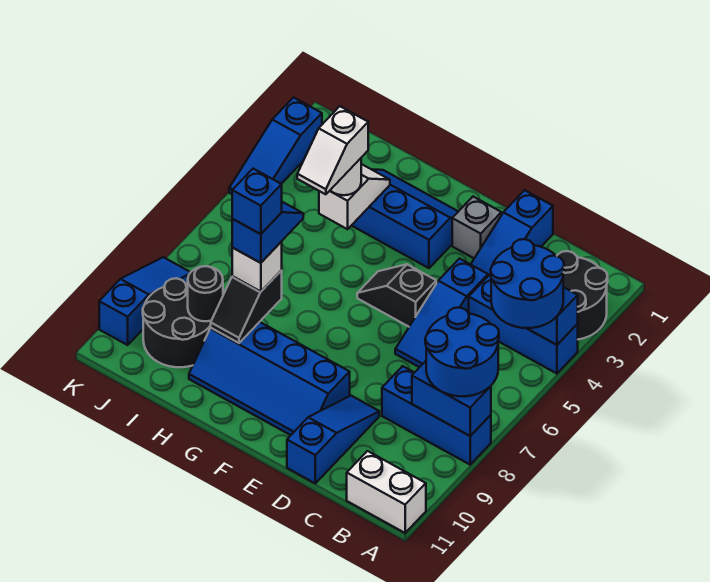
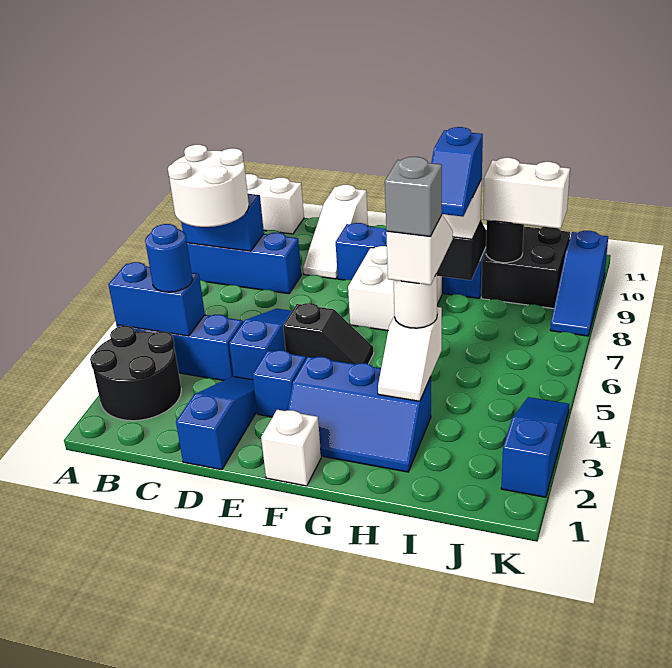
blue round brick A4:B5 level 3 -> blue round brick B4 level 3
blue round brick A7:B8 level 3 -> white round brick A7:B8 level 3
blue slope D9:D11 level 1 top 11 -> white slope D9:D11 level 1 top 11
grey brick E2 level 1 -> grey brick H4 level 5
none -> white brick F1 level 1
none -> white brick F7:G8 level 1
blue brick H8 level 5 -> blue brick E3 level 1
black round brick I9:J10 level 1 -> black brick I9:J10 level 1
none -> white brick I9:J9 level 3

